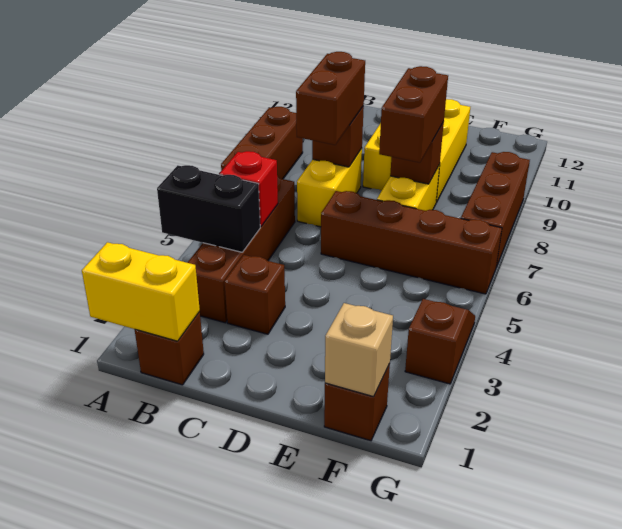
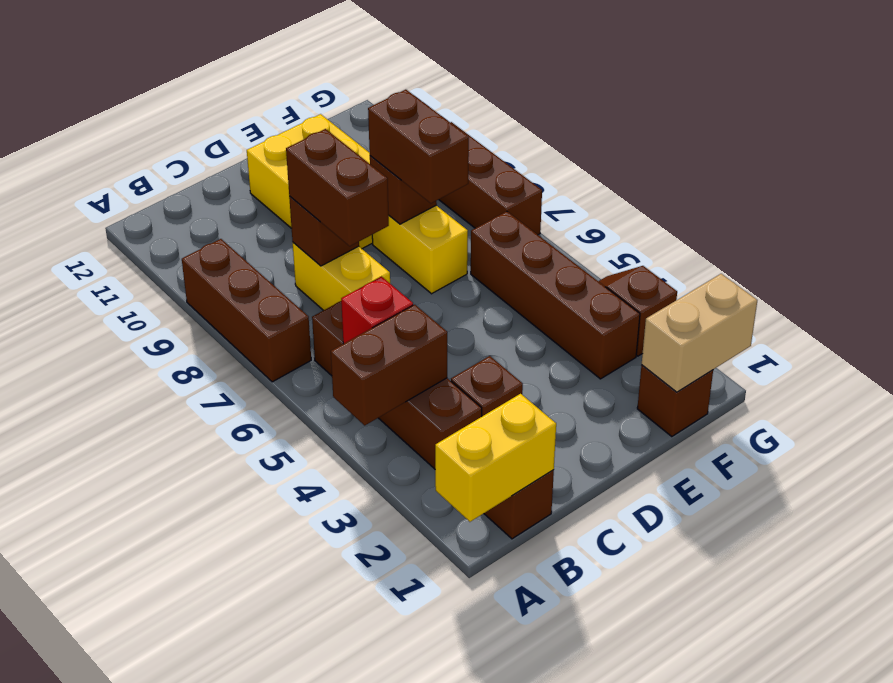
black brick A4:B4 level 2 -> brown brick A4:B4 level 2
brown brick D6:G6 level 1 -> brown brick F3:F6 level 1
tan brick F1 level 2 -> tan brick F1:G1 level 2

